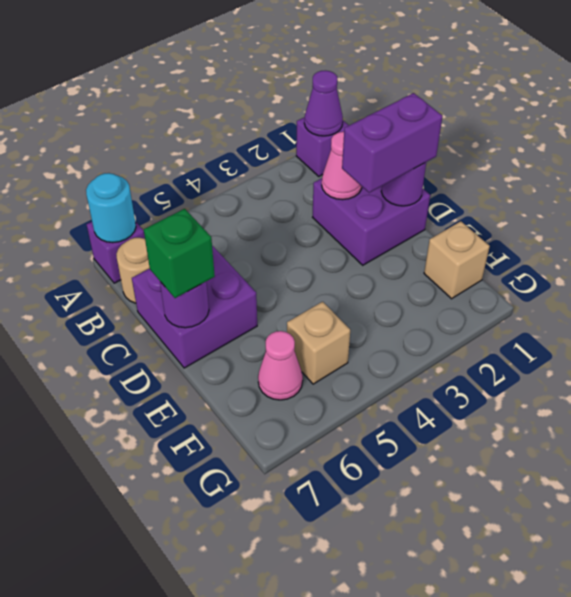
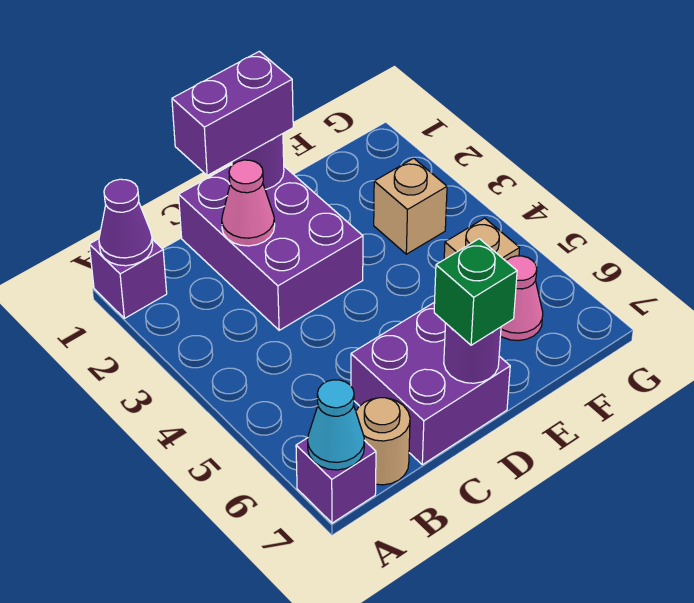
cyan round brick A7 level 2 -> cyan cone A7 level 2
purple brick C1:D2 level 1 -> purple brick C1:D3 level 1
purple brick D1:D2 level 3 -> purple brick C1:D1 level 3
tan brick F1 level 1 -> tan brick F3 level 1

